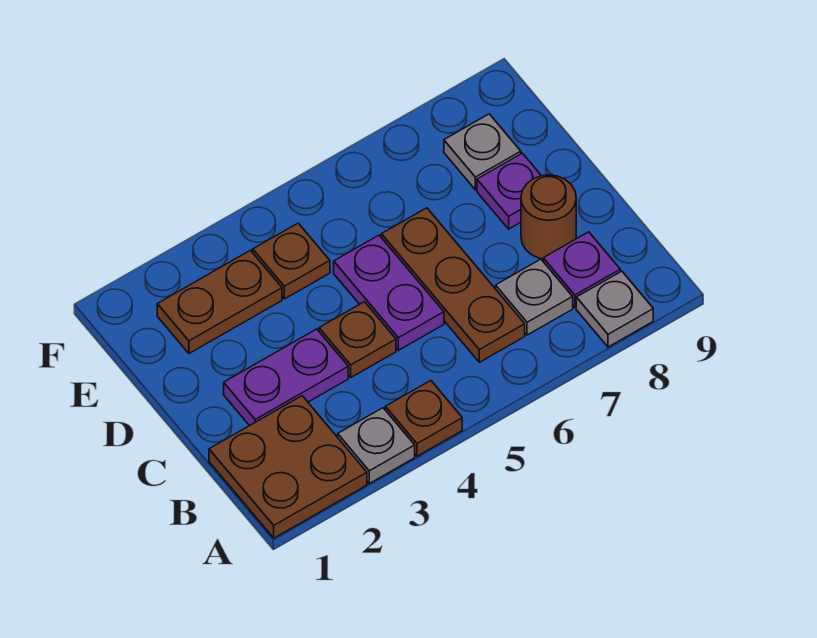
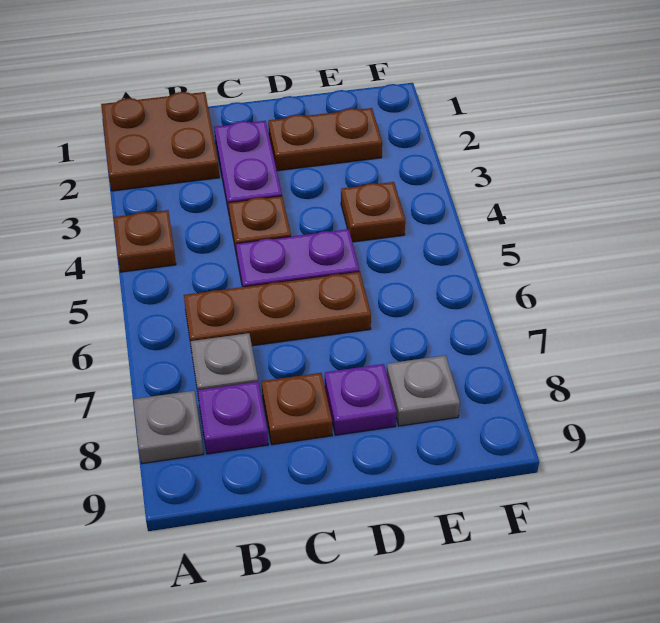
grey plate A3 level 1 -> none
brown round brick C8 level 1 -> brown plate C8 level 1
brown plate E2:E3 level 1 -> brown plate D2:E2 level 1

